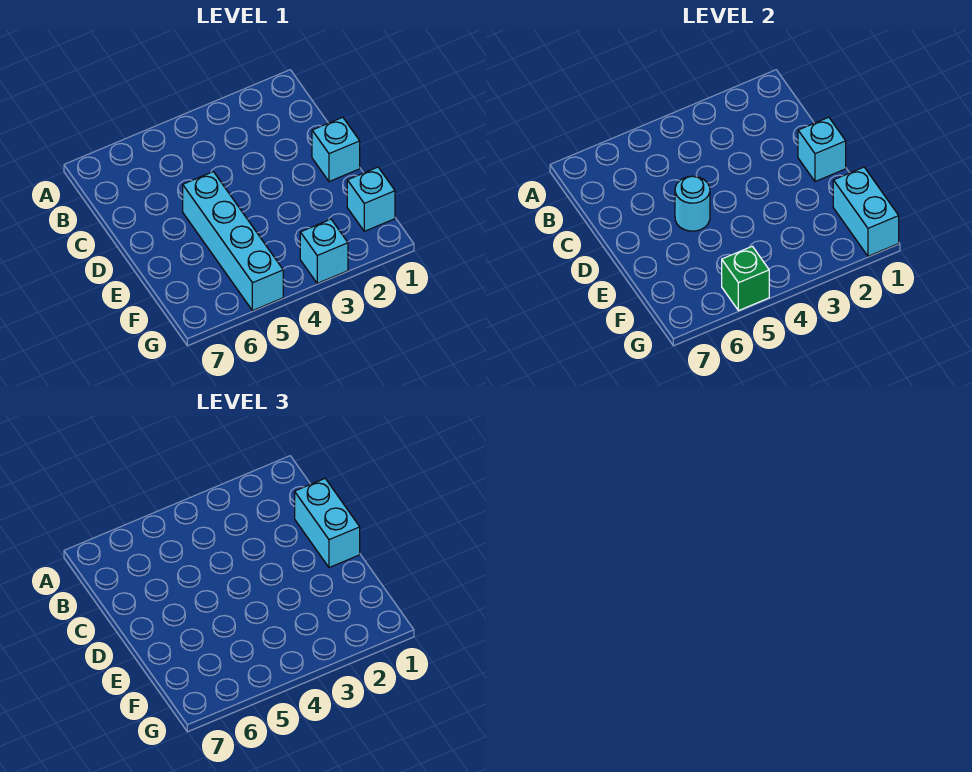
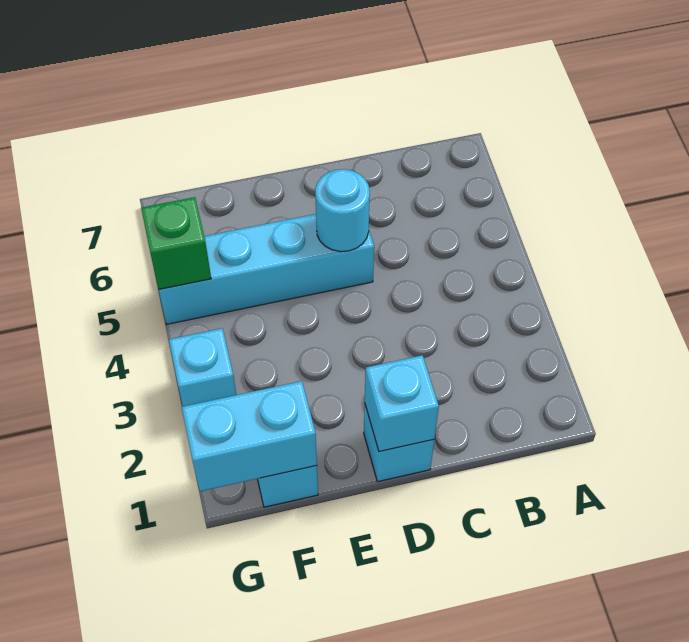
cyan brick C1:D1 level 3 -> none

